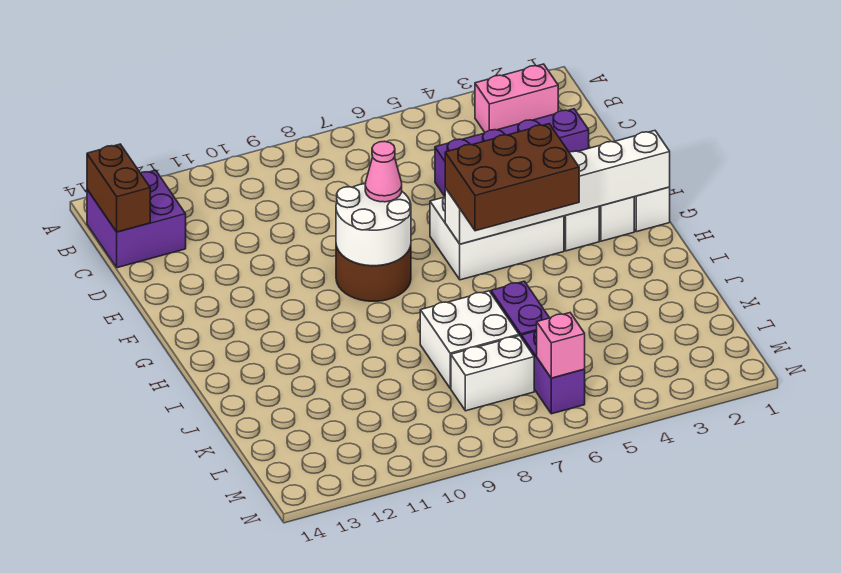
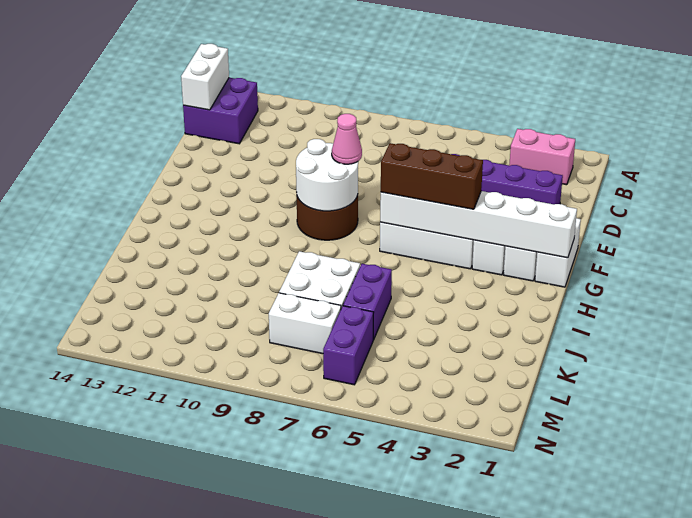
brown brick B14:C14 level 2 -> white brick B14:C14 level 2
brown brick G4:H6 level 3 -> brown brick G4:G6 level 3
pink brick M6 level 2 -> none

